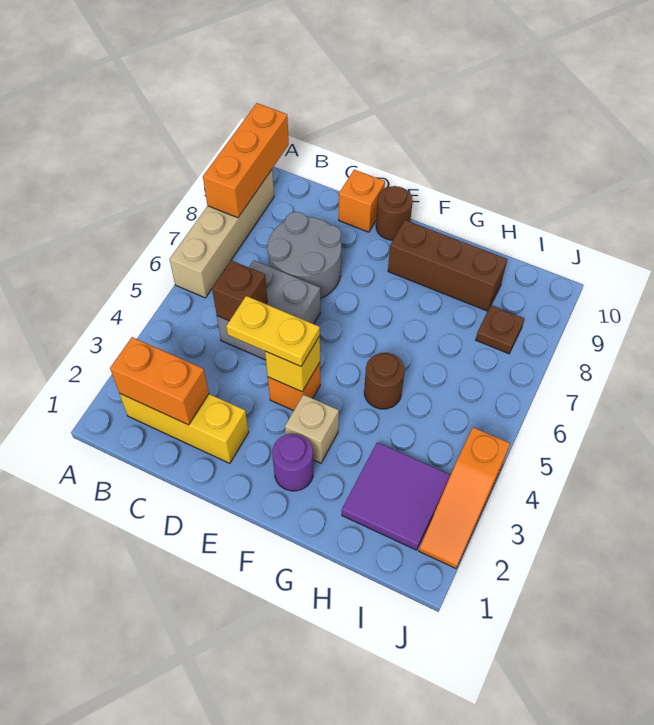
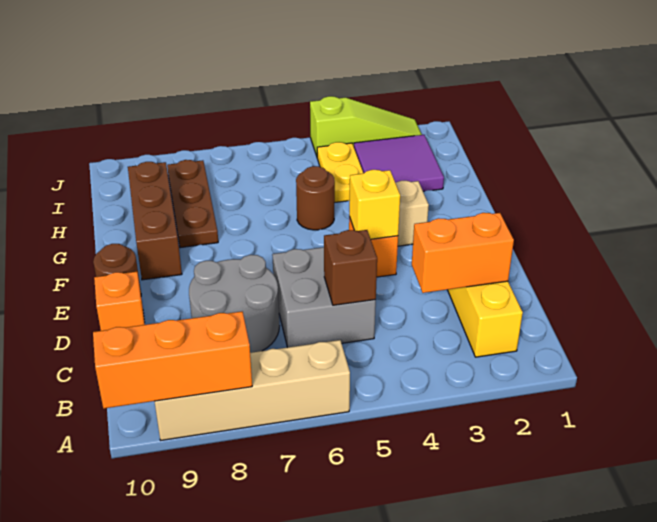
orange brick B2:C2 level 2 -> orange brick C2:C3 level 2
yellow plate D4:E4 level 3 -> yellow plate H4:I4 level 1
purple round brick F2 level 1 -> none
brown plate I8 level 1 -> brown plate G8:I8 level 1
orange slope J2:J4 level 1 top 4 -> lime slope J2:J4 level 1 top 4

